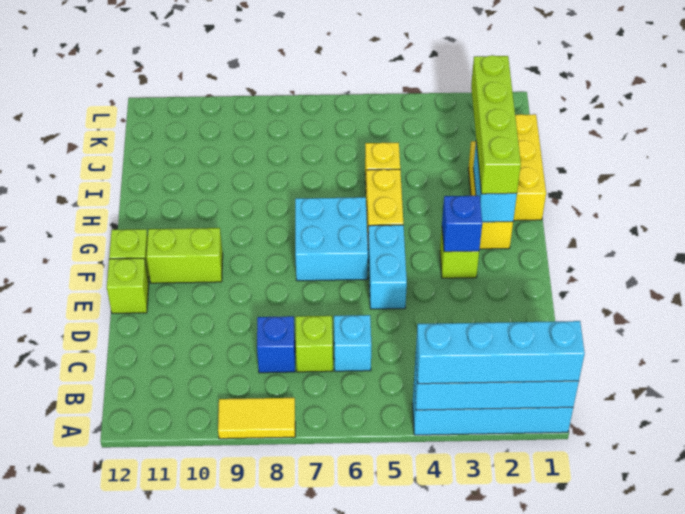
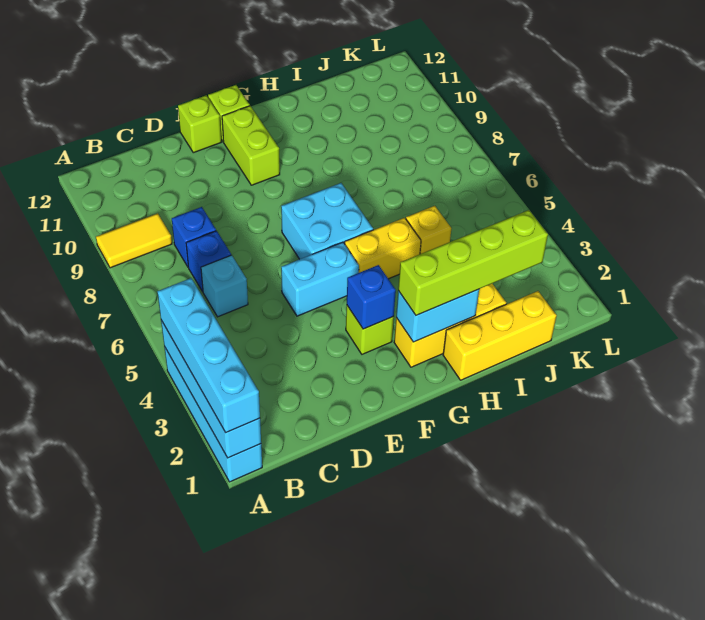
yellow tile A8:A9 level 1 -> yellow tile A9:B9 level 1
lime brick C7 level 1 -> blue brick C7 level 1

